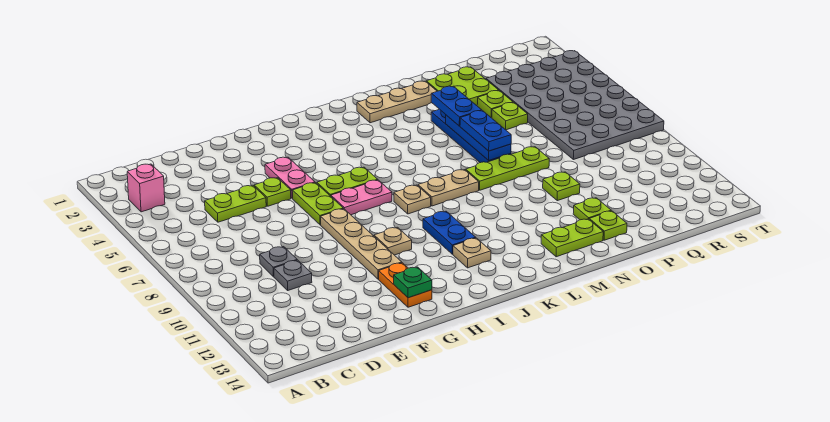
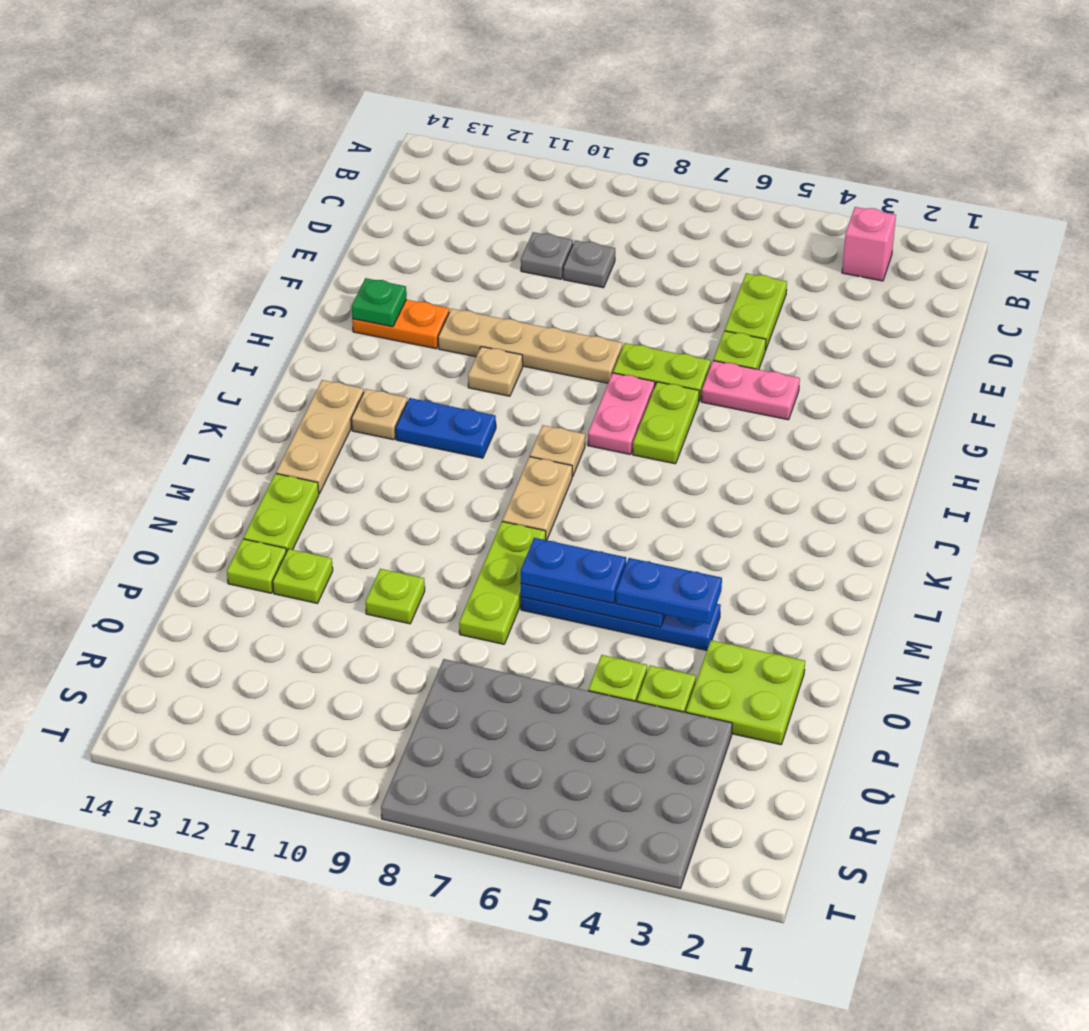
tan plate L2:N2 level 1 -> tan plate J13:L13 level 1

